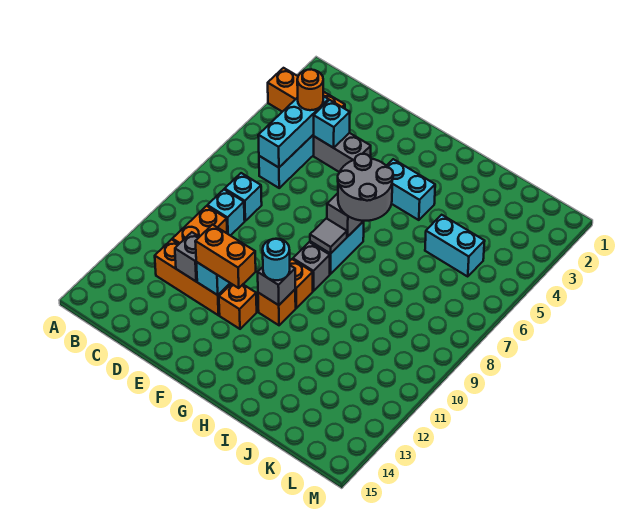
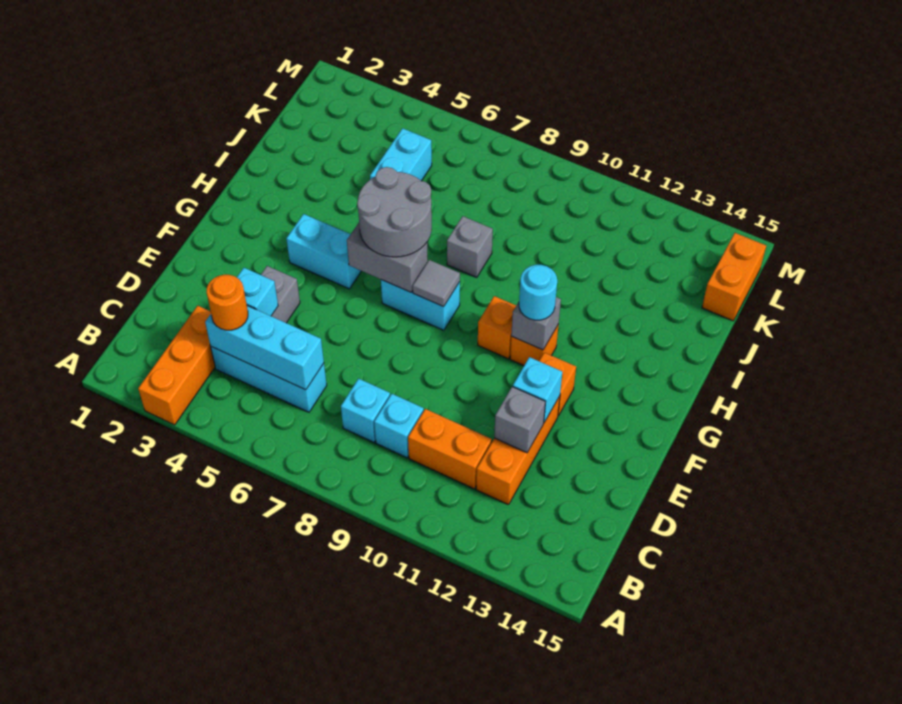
orange brick E12:F12 level 3 -> orange brick K15:L15 level 1
cyan brick G4:H4 level 1 -> cyan brick G4:G5 level 1
grey brick G9 level 1 -> grey brick I8 level 1

